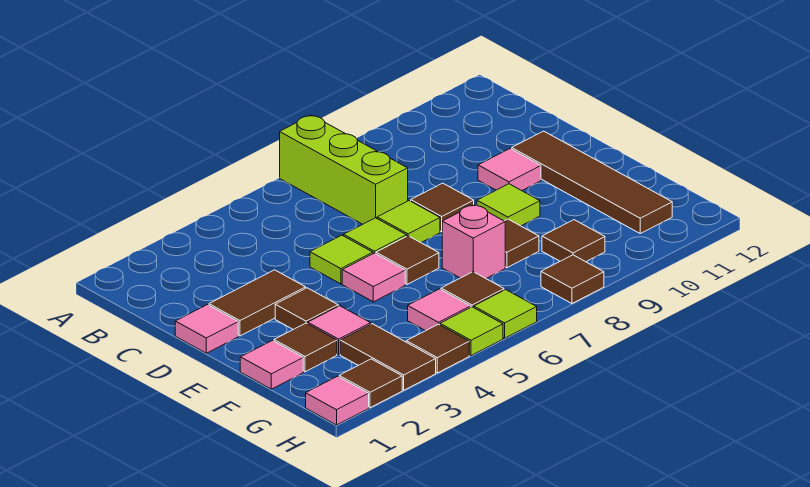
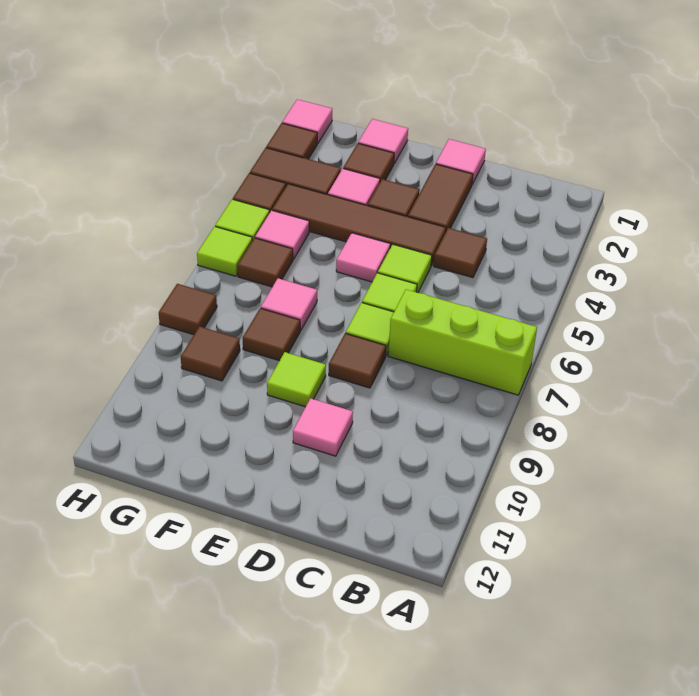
brown tile D11:G11 level 1 -> brown tile D4:G4 level 1
brown tile E6 level 1 -> brown tile C4 level 1
pink brick F7 level 1 -> pink tile F7 level 1

